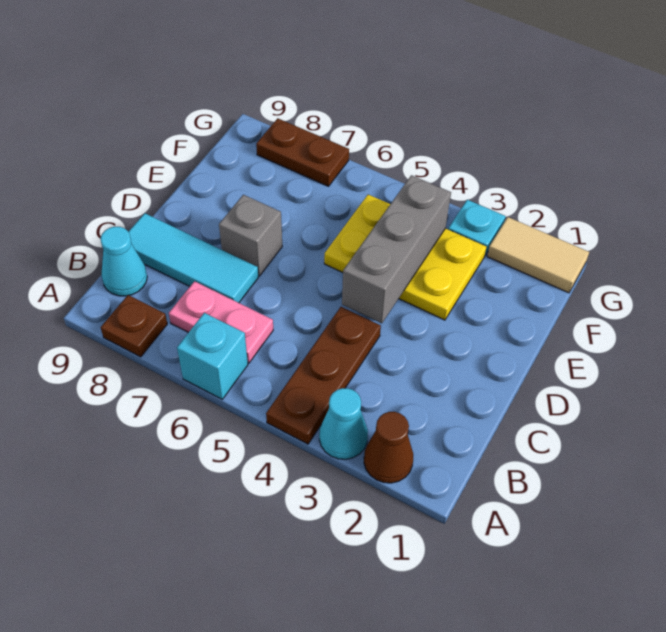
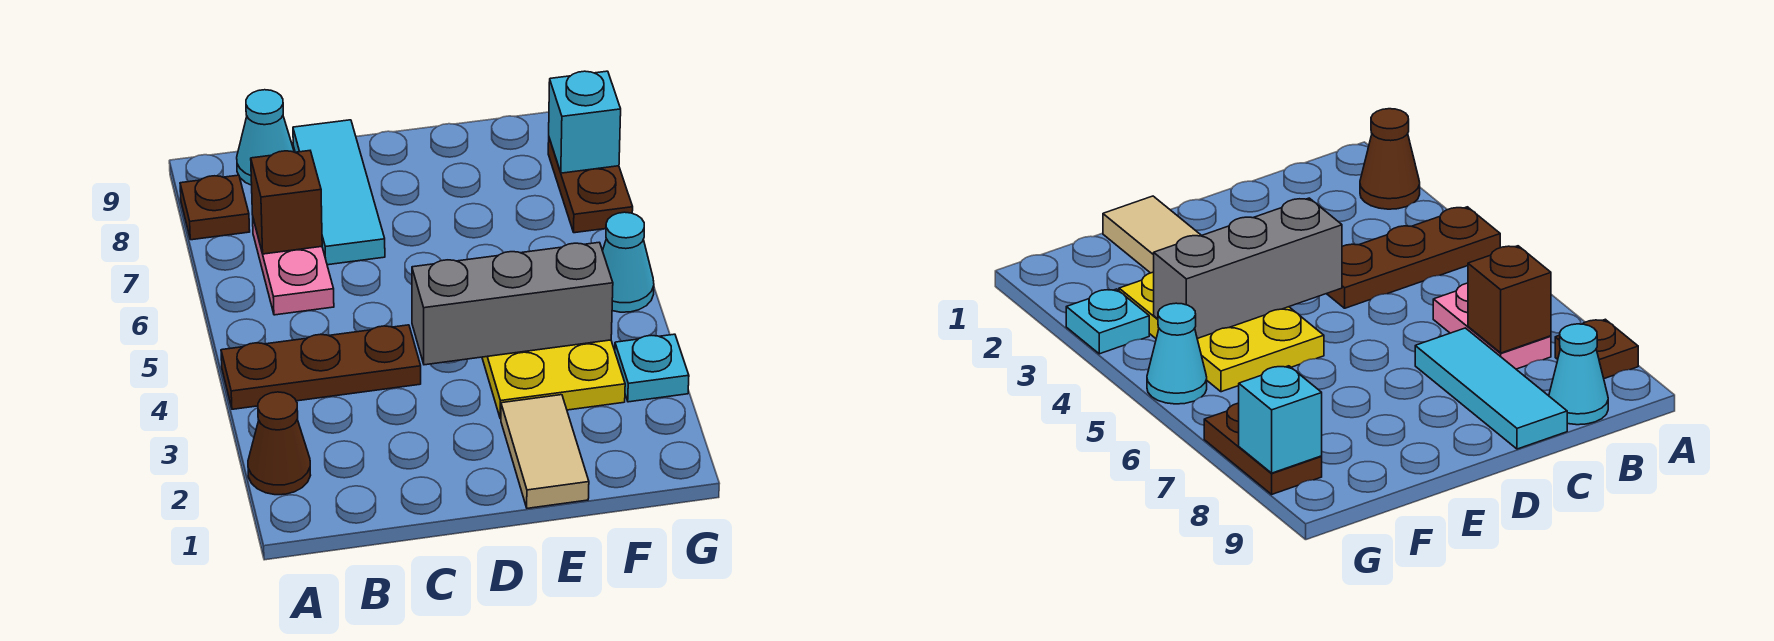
cyan cone A3 level 1 -> cyan cone G5 level 1
cyan brick A6 level 1 -> cyan brick G8 level 2
none -> brown brick B7 level 2
grey brick D7 level 1 -> none
tan tile G1:G2 level 1 -> tan tile E1:E2 level 1

